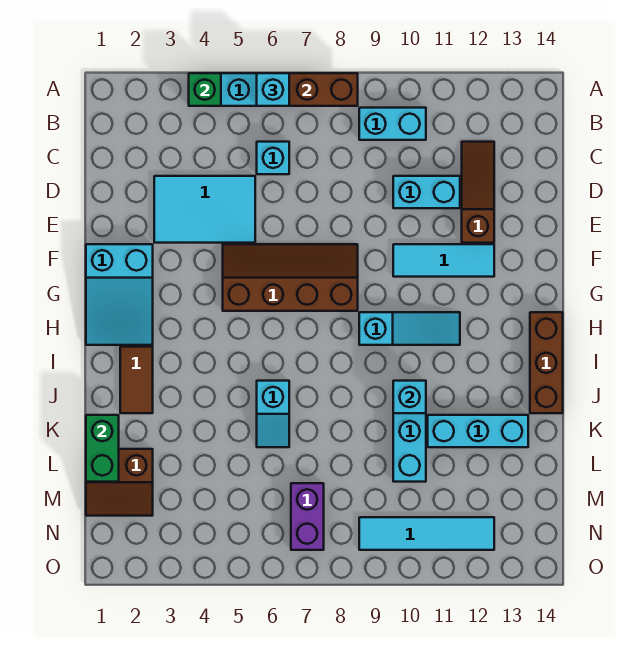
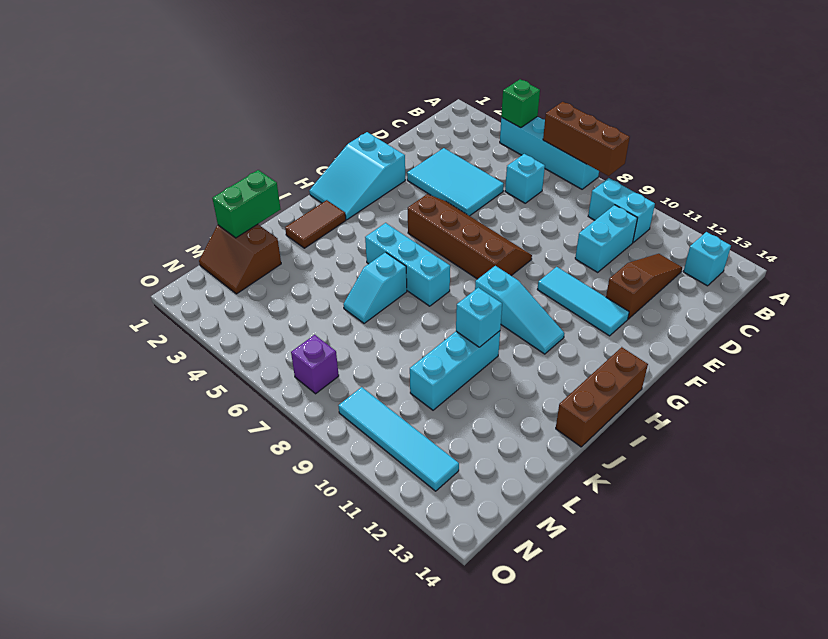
cyan brick A6 level 3 -> cyan brick B13 level 1
cyan brick D10:D11 level 1 -> cyan brick C10:D10 level 1
cyan brick K11:K13 level 1 -> cyan brick I5:I7 level 1
purple brick M7:N7 level 1 -> purple brick N7 level 1

